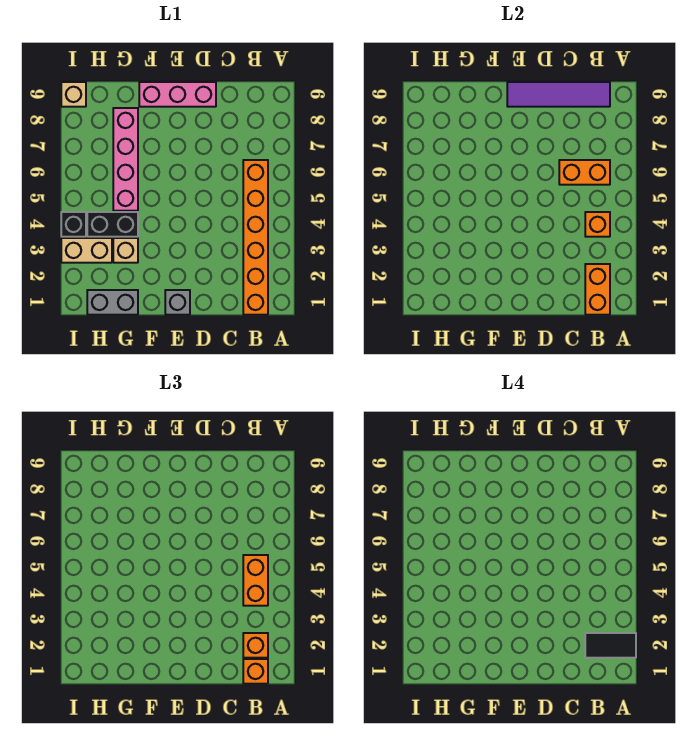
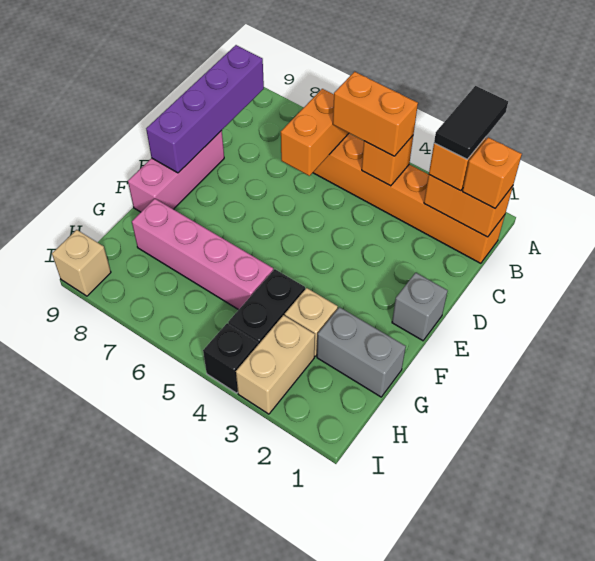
purple tile B9:E9 level 2 -> purple brick B9:E9 level 2
grey brick G1:H1 level 1 -> grey brick G1:G2 level 1

